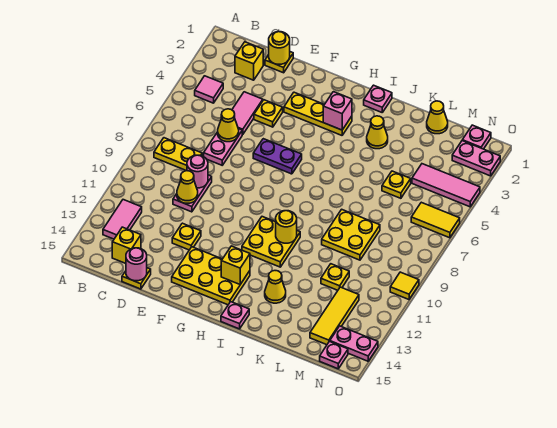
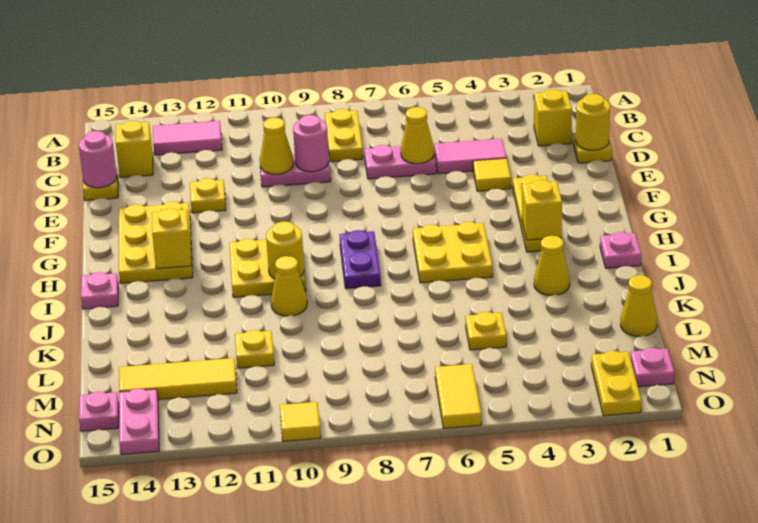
pink tile B4 level 1 -> none
yellow plate E4 level 1 -> yellow tile E4 level 1
purple plate F6:G6 level 1 -> purple plate H8:I8 level 1
pink brick H3 level 2 -> yellow brick H3 level 2
yellow cone J13 level 1 -> yellow cone J10 level 1
yellow plate K8:L9 level 1 -> yellow plate H5:I6 level 1
pink tile M4:O4 level 1 -> none
pink plate N2:O2 level 1 -> yellow plate N2:O2 level 1

